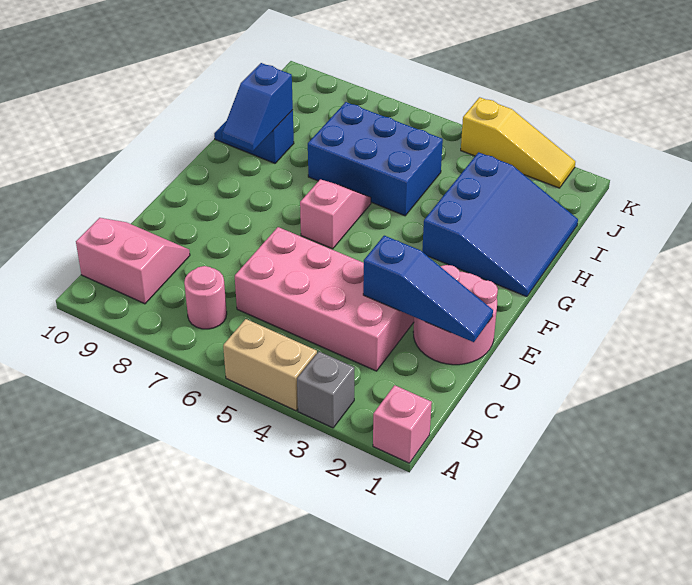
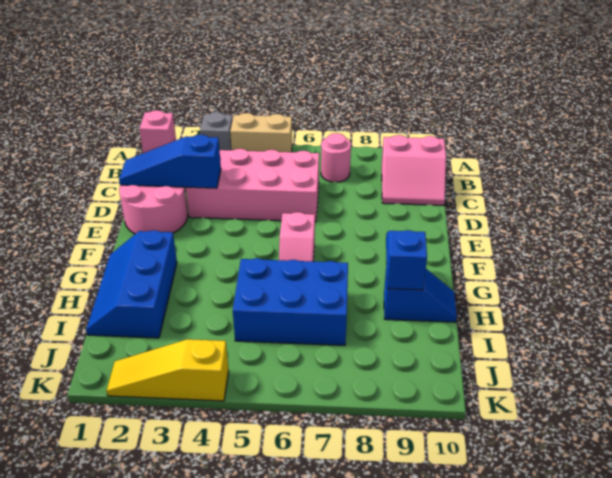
blue slope G1:I3 level 1 top 3 -> blue slope G1:I2 level 1 top 2

